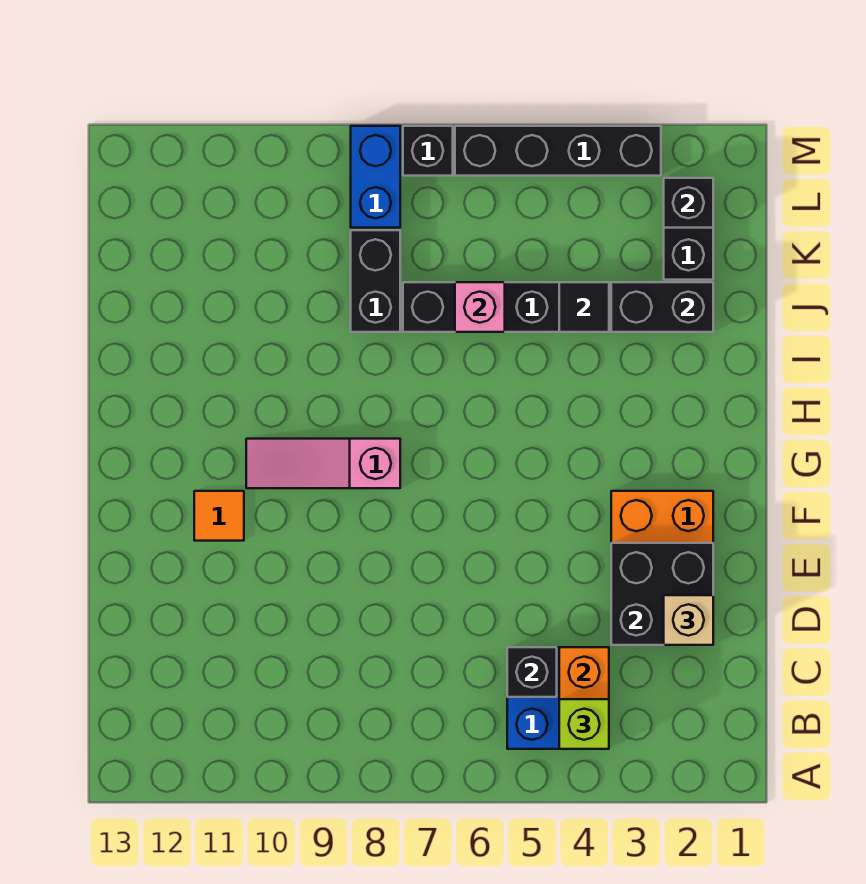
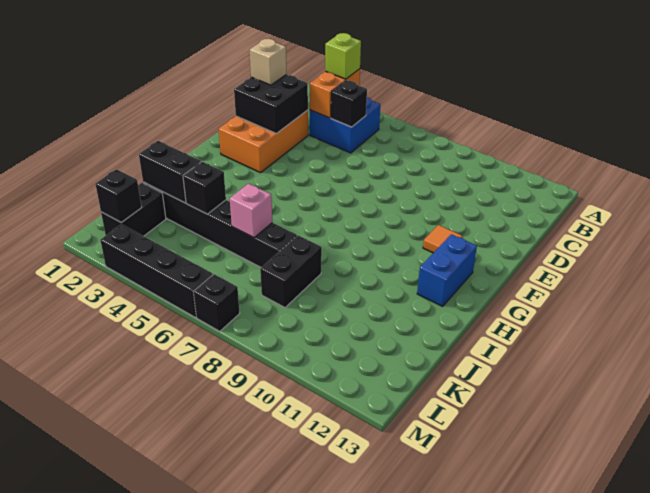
pink slope G8:G10 level 1 top 8 -> none
black tile J4 level 2 -> black brick J4 level 2
blue brick L8:M8 level 1 -> blue brick G12:H12 level 1

